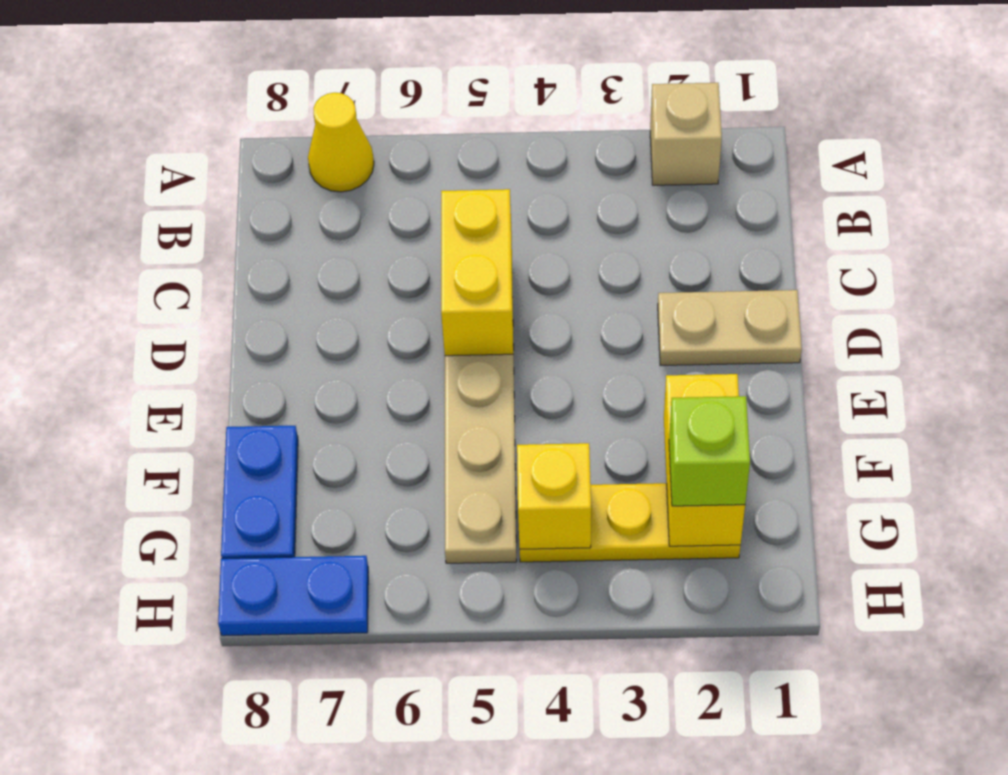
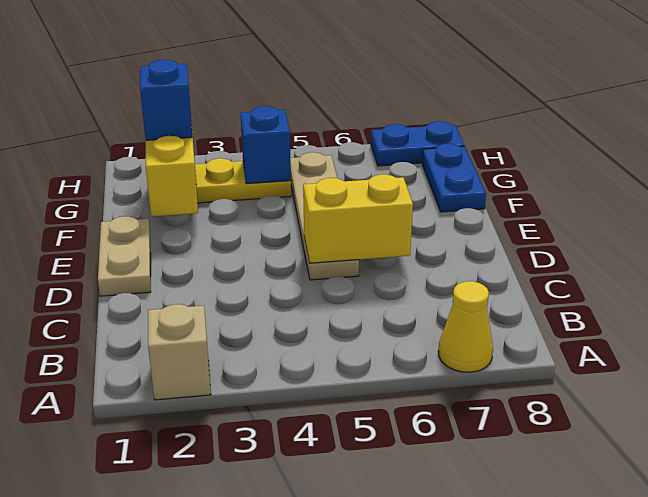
yellow brick C5:D5 level 2 -> yellow brick D5:D6 level 2
tan plate D1:D2 level 1 -> tan plate D1:E1 level 1
lime brick G2 level 3 -> blue brick G2 level 3
yellow brick G4 level 2 -> blue brick G4 level 2

